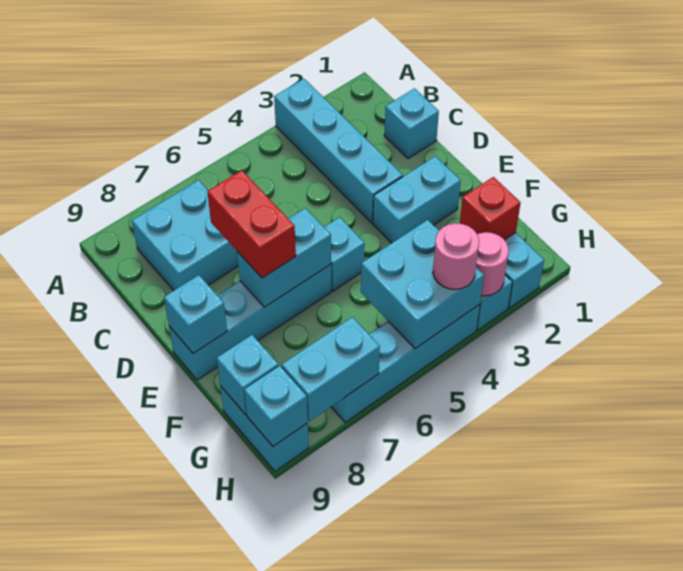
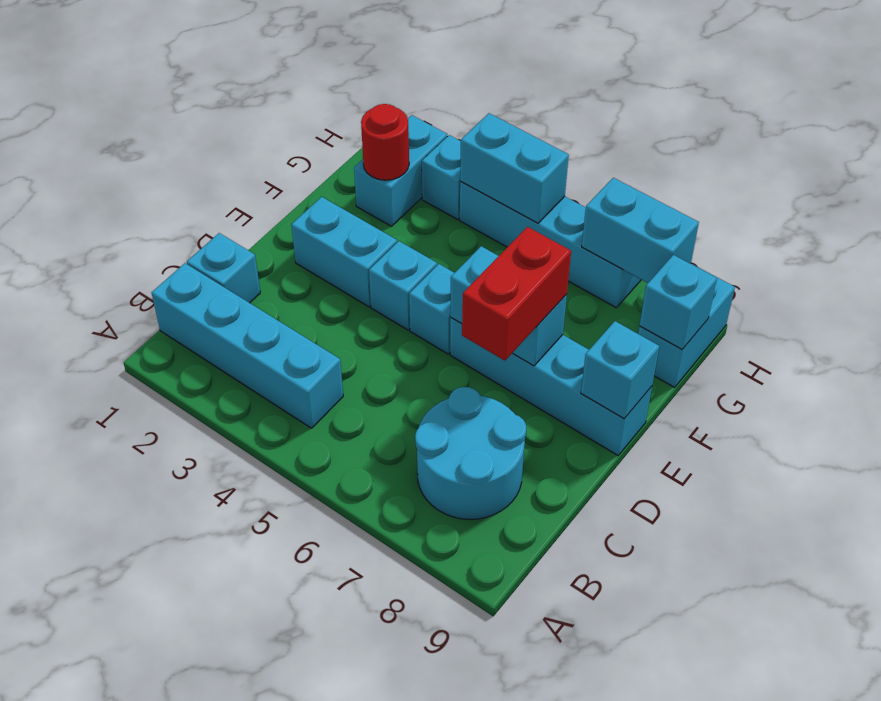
cyan brick A3:D3 level 1 -> cyan brick B1:B4 level 1
cyan brick B7:C8 level 1 -> cyan round brick B7:C8 level 1
red brick G2 level 2 -> red round brick G2 level 2
cyan brick G4:H5 level 2 -> cyan brick H4:H5 level 2
pink round brick H3 level 2 -> none
pink round brick H4 level 3 -> none
cyan brick H9 level 2 -> cyan brick E4 level 1

